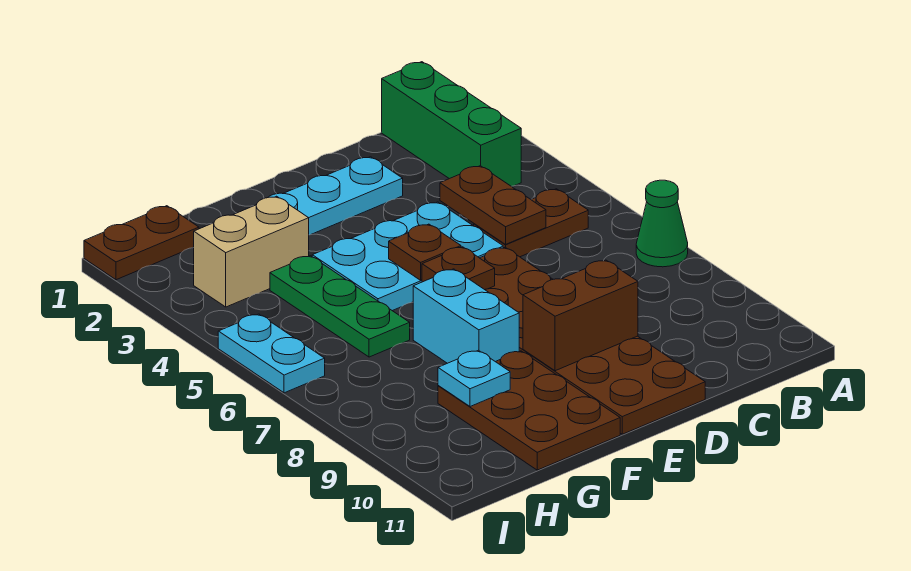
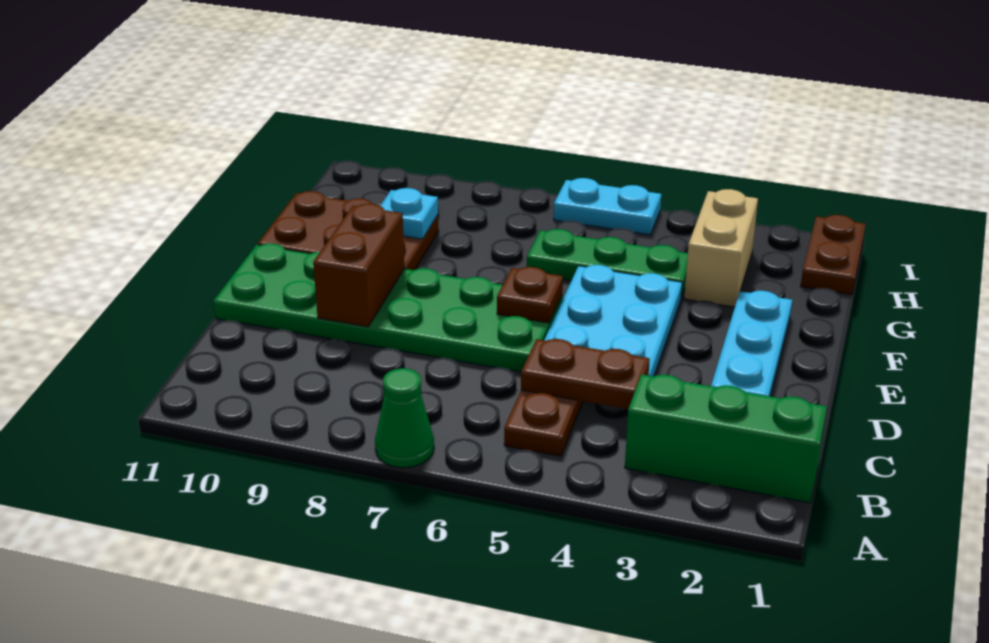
brown plate D6:E11 level 1 -> green plate D6:E11 level 1
brown plate E5 level 2 -> none
cyan brick F7:F8 level 1 -> none

